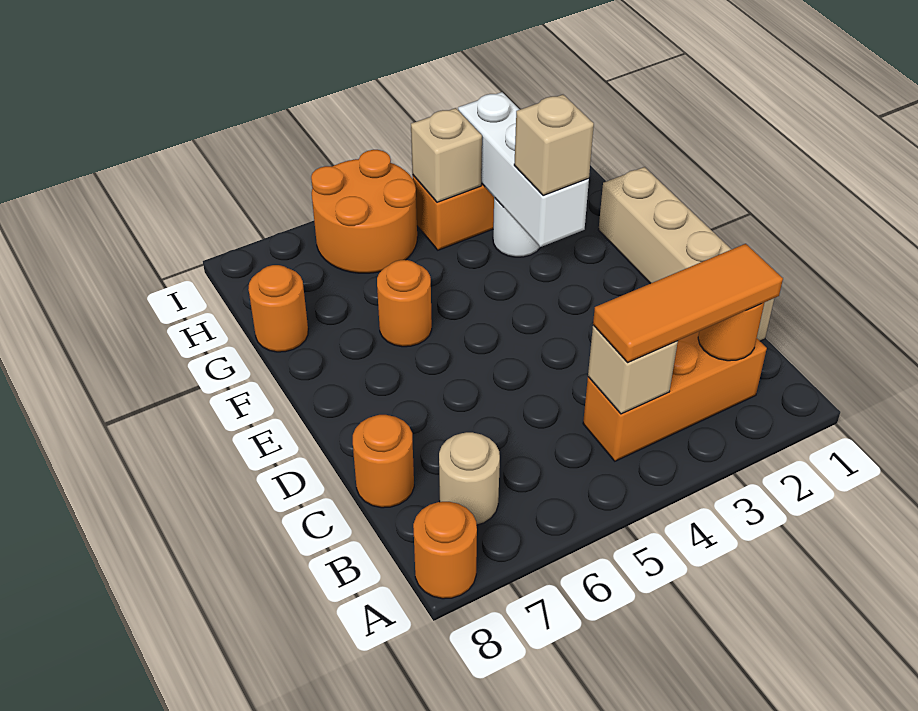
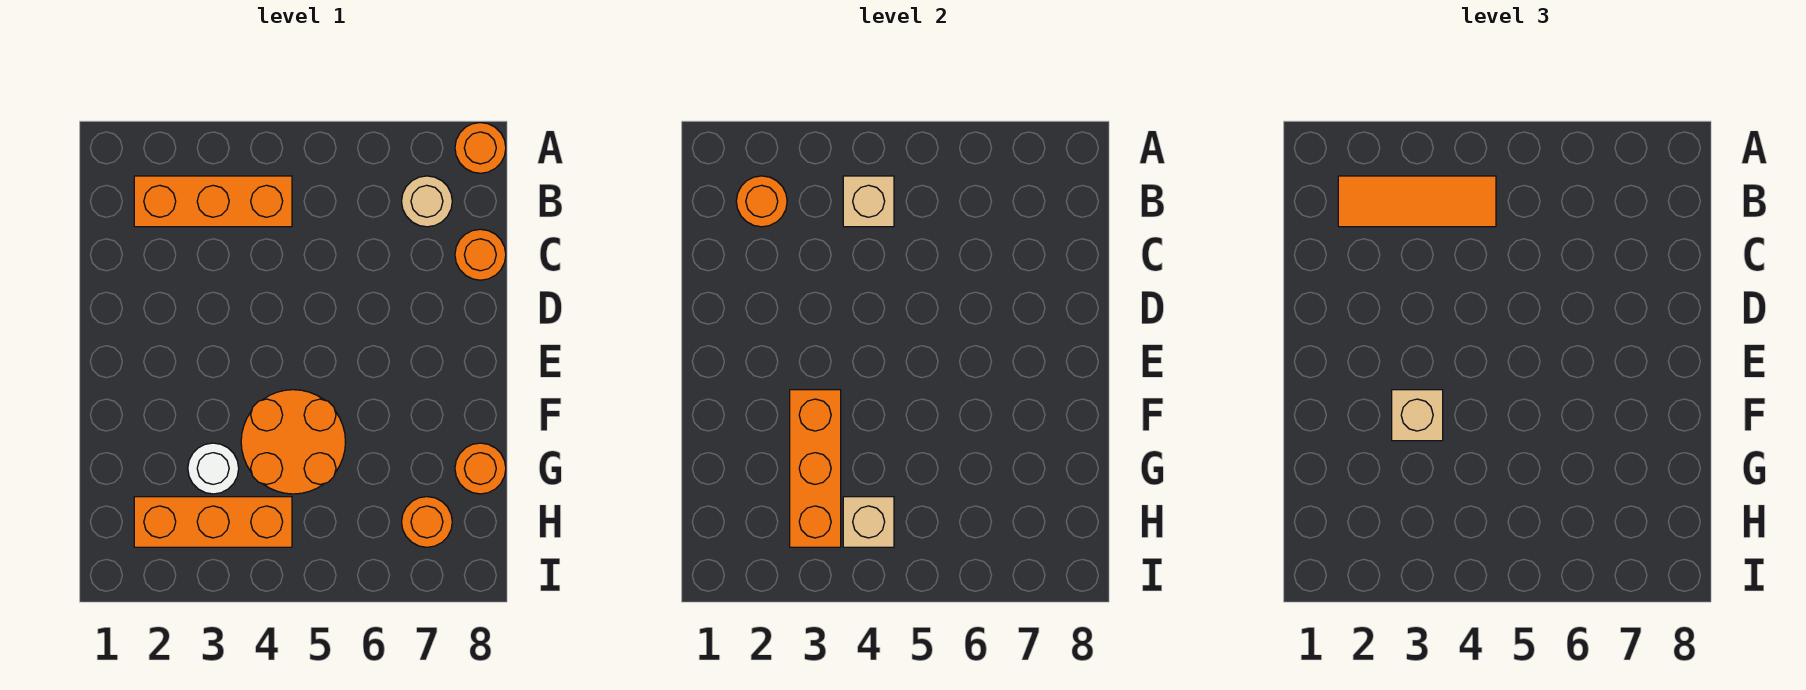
tan brick C1:F1 level 1 -> none
white brick F3:H3 level 2 -> orange brick F3:H3 level 2
orange round brick F6 level 1 -> orange round brick H7 level 1
orange round brick H5:I6 level 1 -> orange round brick F4:G5 level 1

